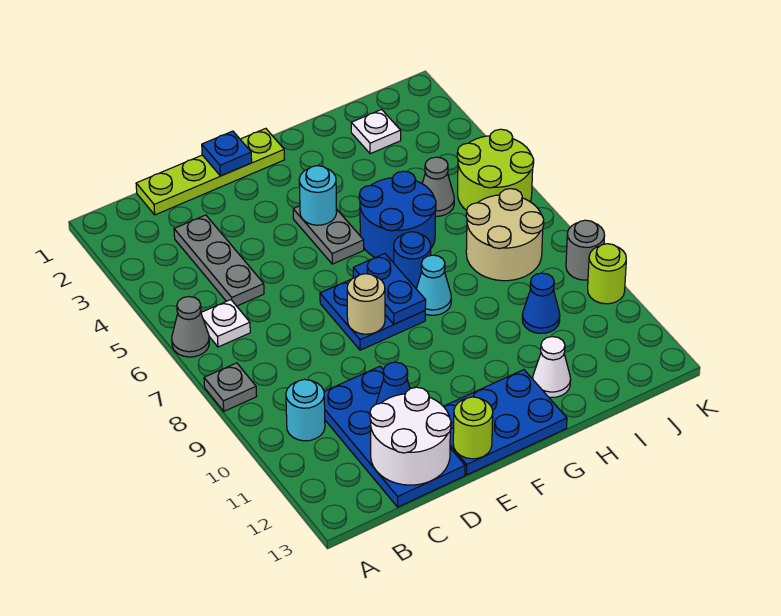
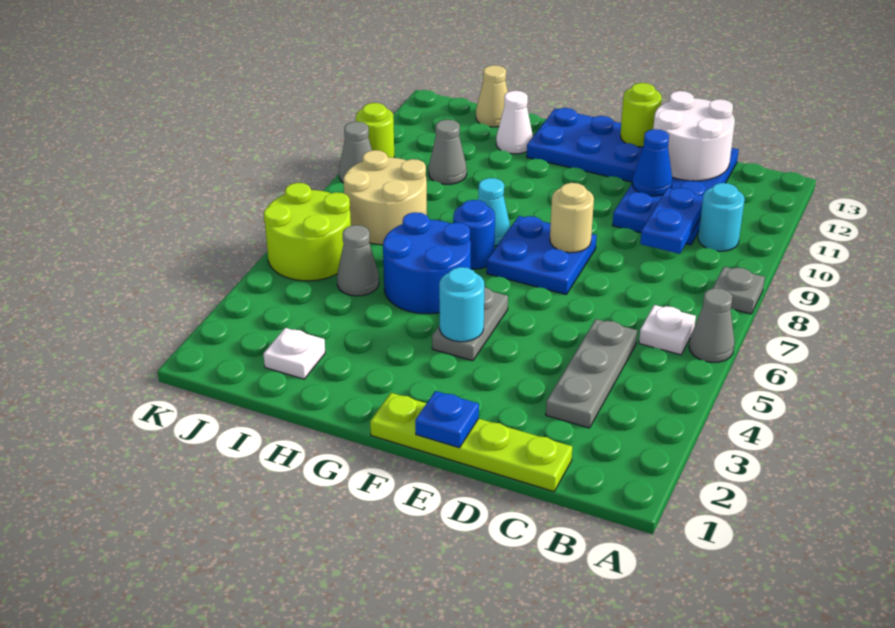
blue plate F7:F8 level 2 -> blue plate C9:C10 level 2
blue cone I10 level 1 -> grey cone I10 level 1
none -> tan cone I13 level 1
grey round brick K9 level 1 -> grey cone K9 level 1

